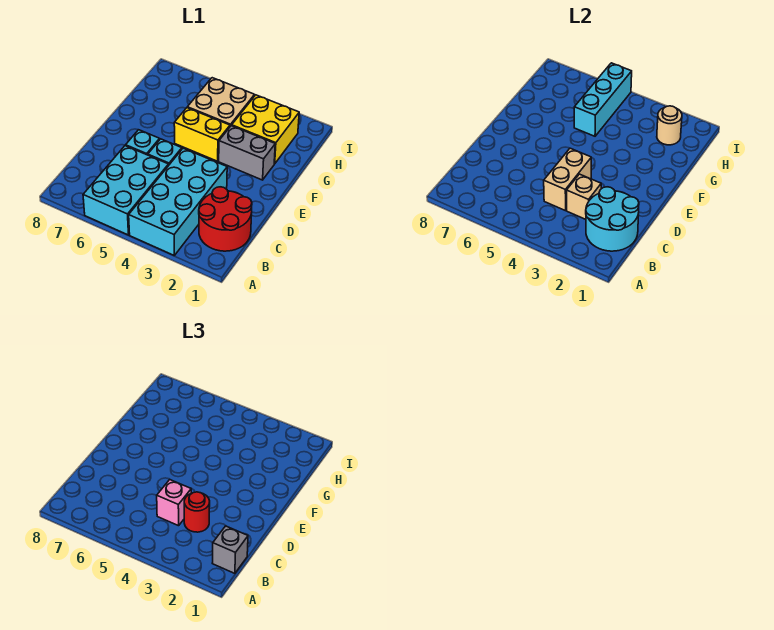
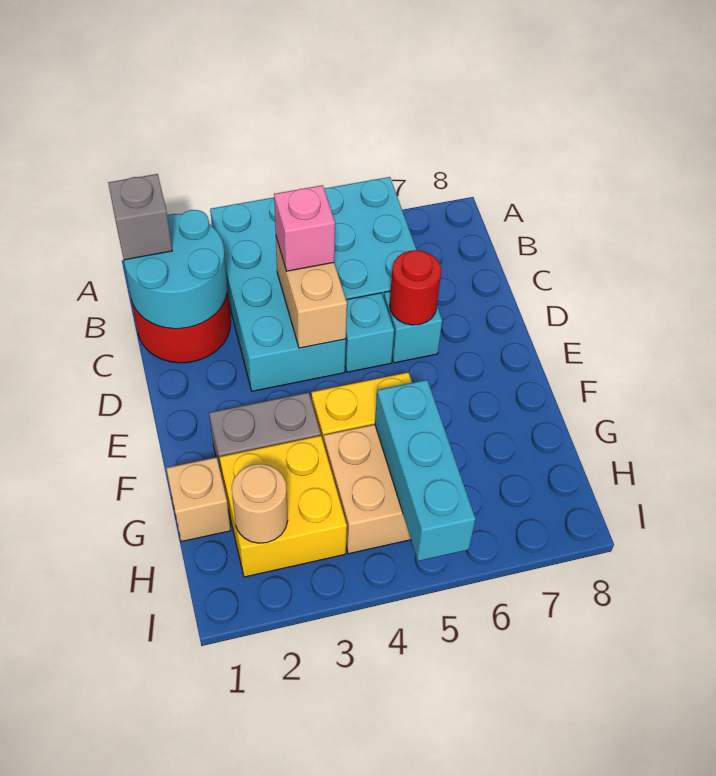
tan brick C3 level 2 -> tan brick G1 level 1
red round brick C3 level 3 -> red round brick D6 level 2

